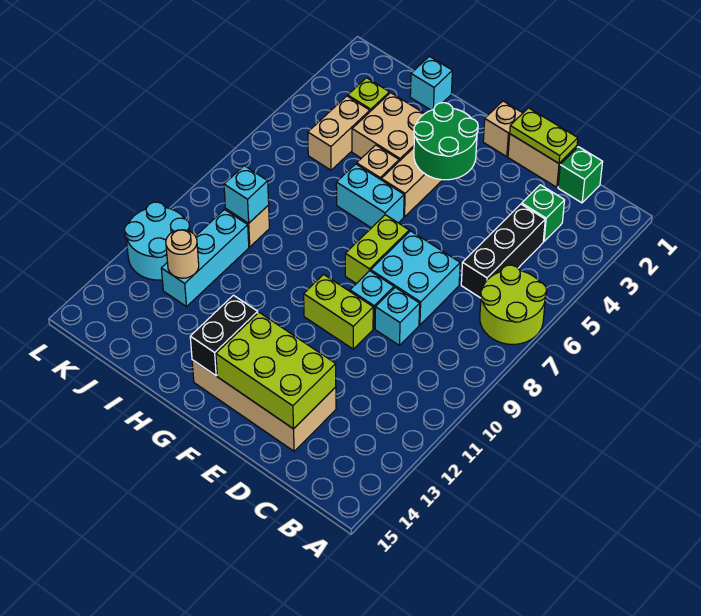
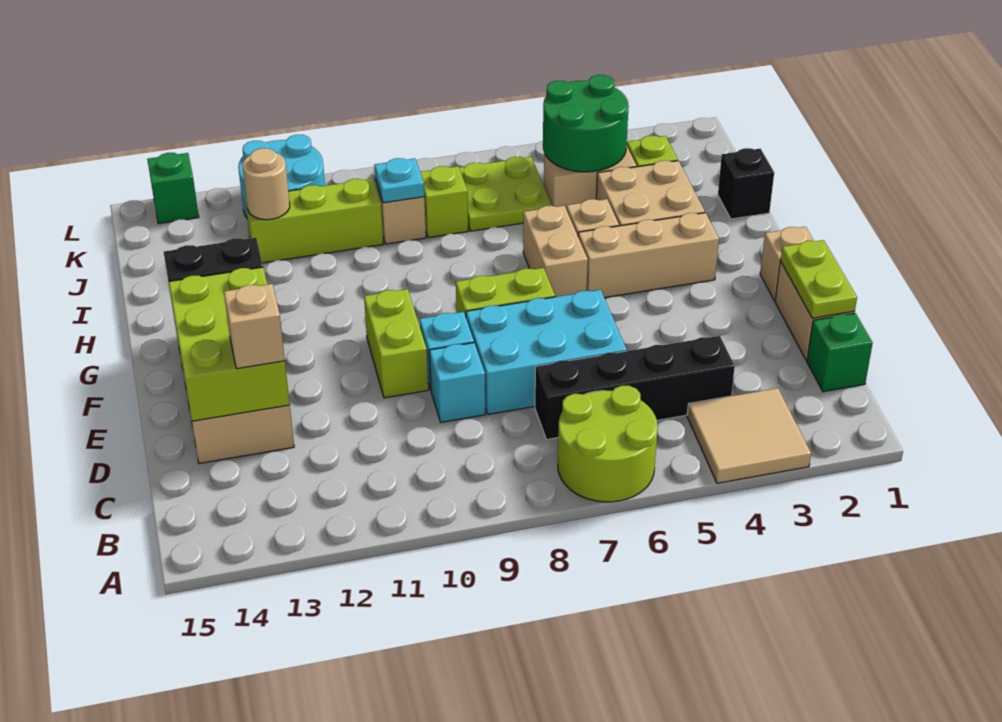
none -> tan tile A3:B4 level 1
green brick C3 level 1 -> green brick L14 level 1
black brick C4:C6 level 1 -> black brick C4:C7 level 1
cyan brick D7:E8 level 1 -> cyan brick D6:E8 level 1
none -> tan brick D13 level 3
green round brick F3:G4 level 2 -> green round brick J4:K5 level 2
cyan brick G6:H6 level 1 -> tan brick G6:H6 level 1
cyan brick I1 level 1 -> black brick I1 level 1
none -> lime plate J6:K7 level 1
none -> lime brick J8 level 1
cyan brick J9 level 2 -> cyan plate J9 level 2
cyan brick J10:J12 level 1 -> lime brick J10:J12 level 1

